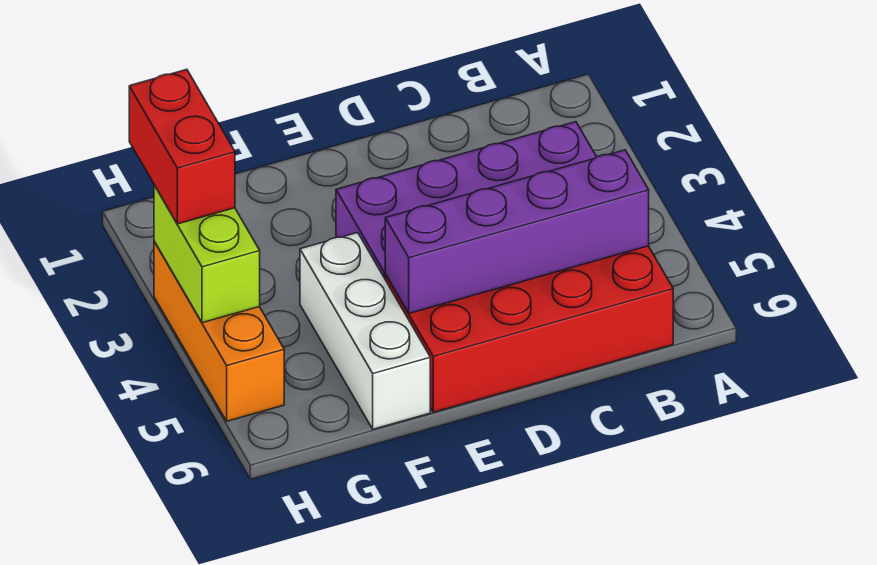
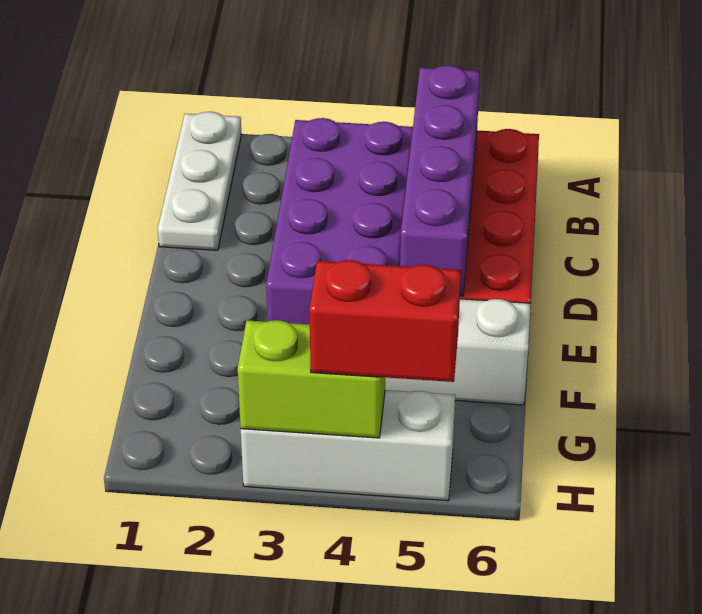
none -> white plate A1:C1 level 1
red brick H2:H3 level 3 -> red brick H4:H5 level 3
orange brick H3:H5 level 1 -> white brick H3:H5 level 1

